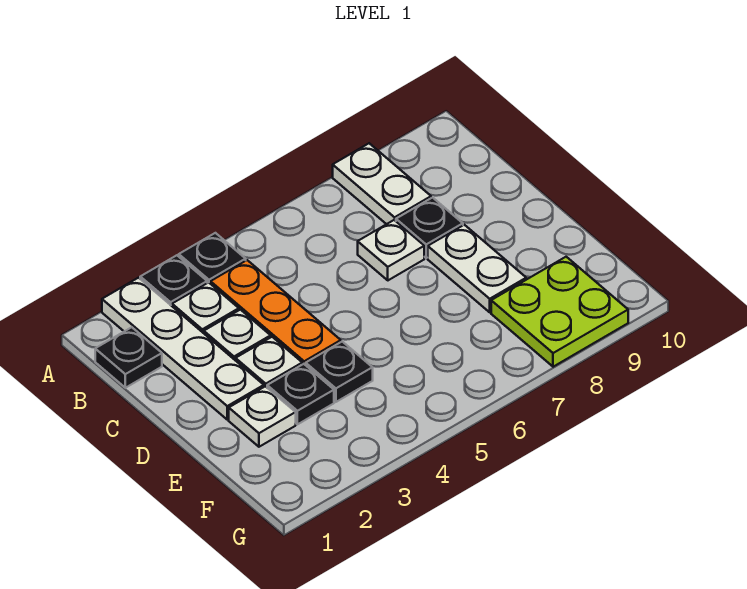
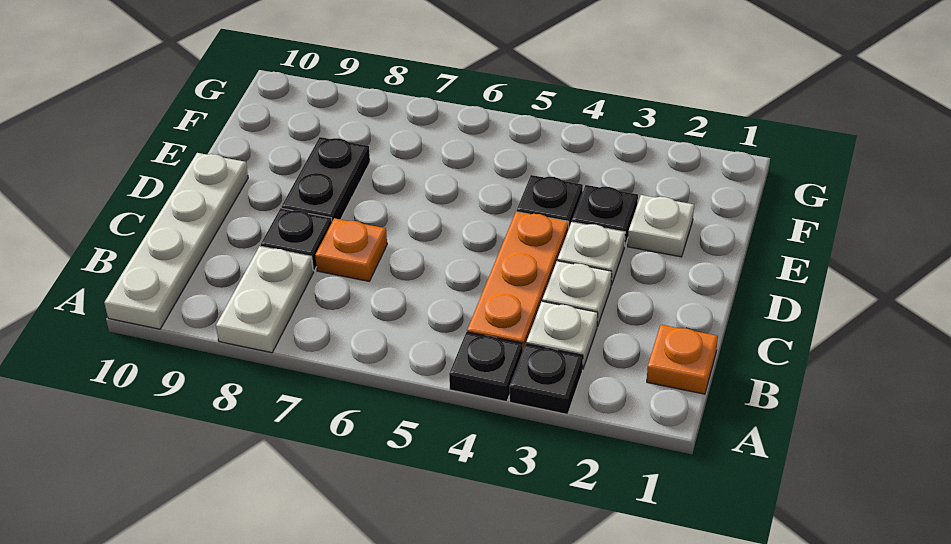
white plate A2:D2 level 1 -> white plate A10:D10 level 1
black plate B1 level 1 -> orange plate B1 level 1
white plate C7 level 1 -> orange plate C7 level 1
white plate D8:E8 level 1 -> black plate D8:E8 level 1
lime plate F8:G9 level 1 -> none

